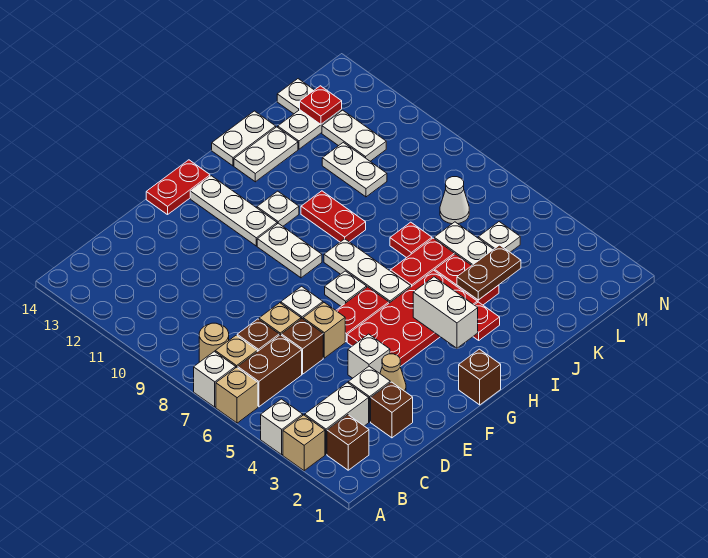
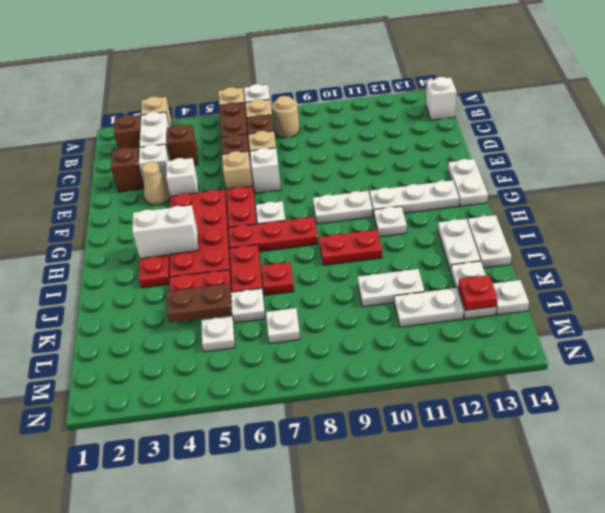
white brick A4 level 1 -> white brick B14 level 1
red plate F14:G14 level 1 -> white plate F14:G14 level 1
brown brick G1 level 1 -> brown brick C4 level 1
white plate H6:H8 level 1 -> red plate H6:H8 level 1
brown plate J4:K4 level 2 -> brown plate K4:K5 level 2
white cone L7 level 1 -> white plate L7 level 1

